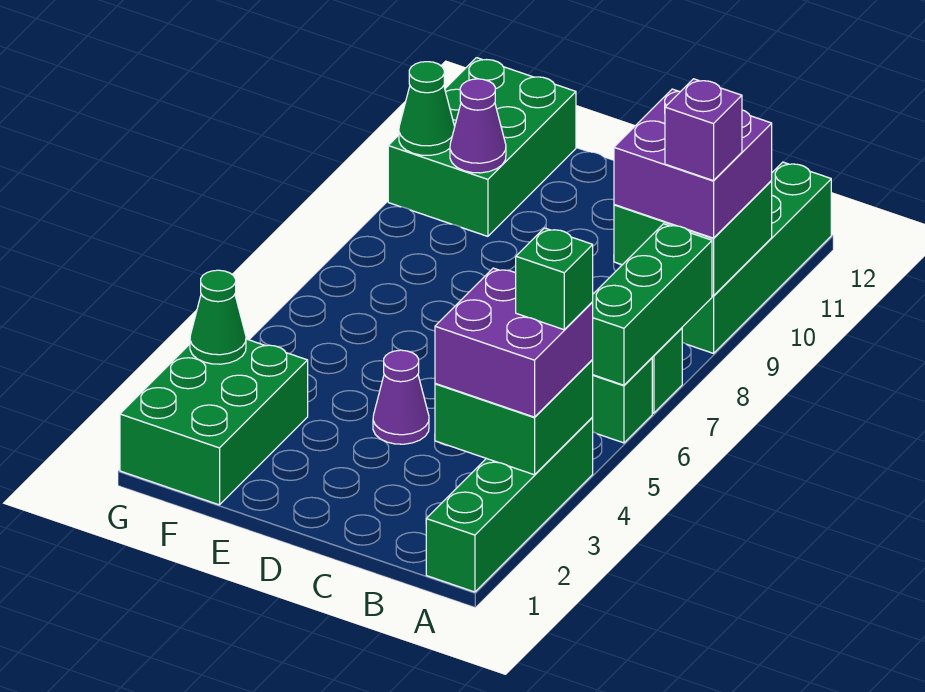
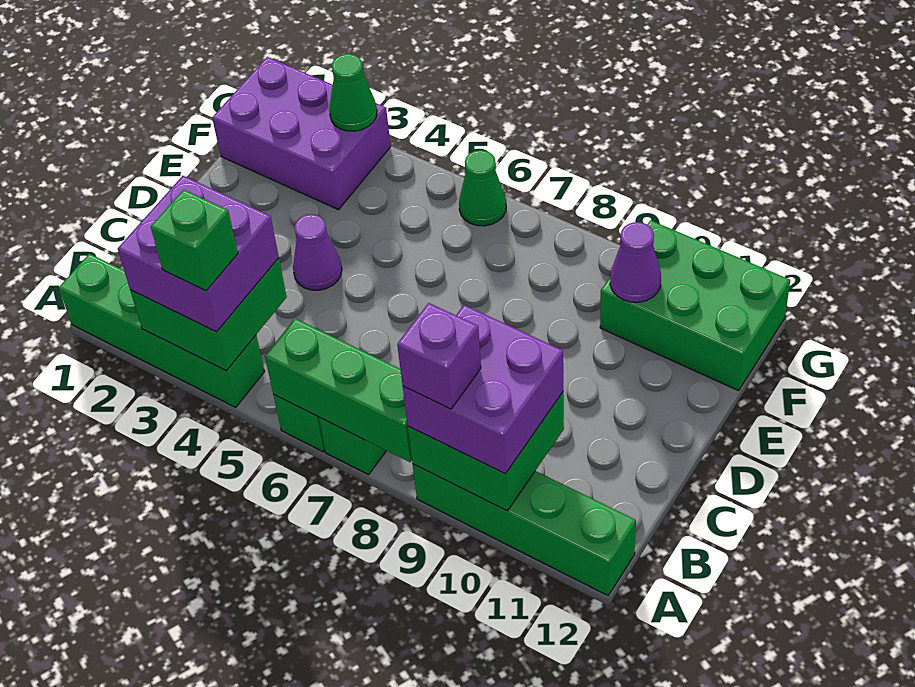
green brick F1:G3 level 1 -> purple brick F1:G3 level 1
green cone G10 level 2 -> green cone G6 level 1

